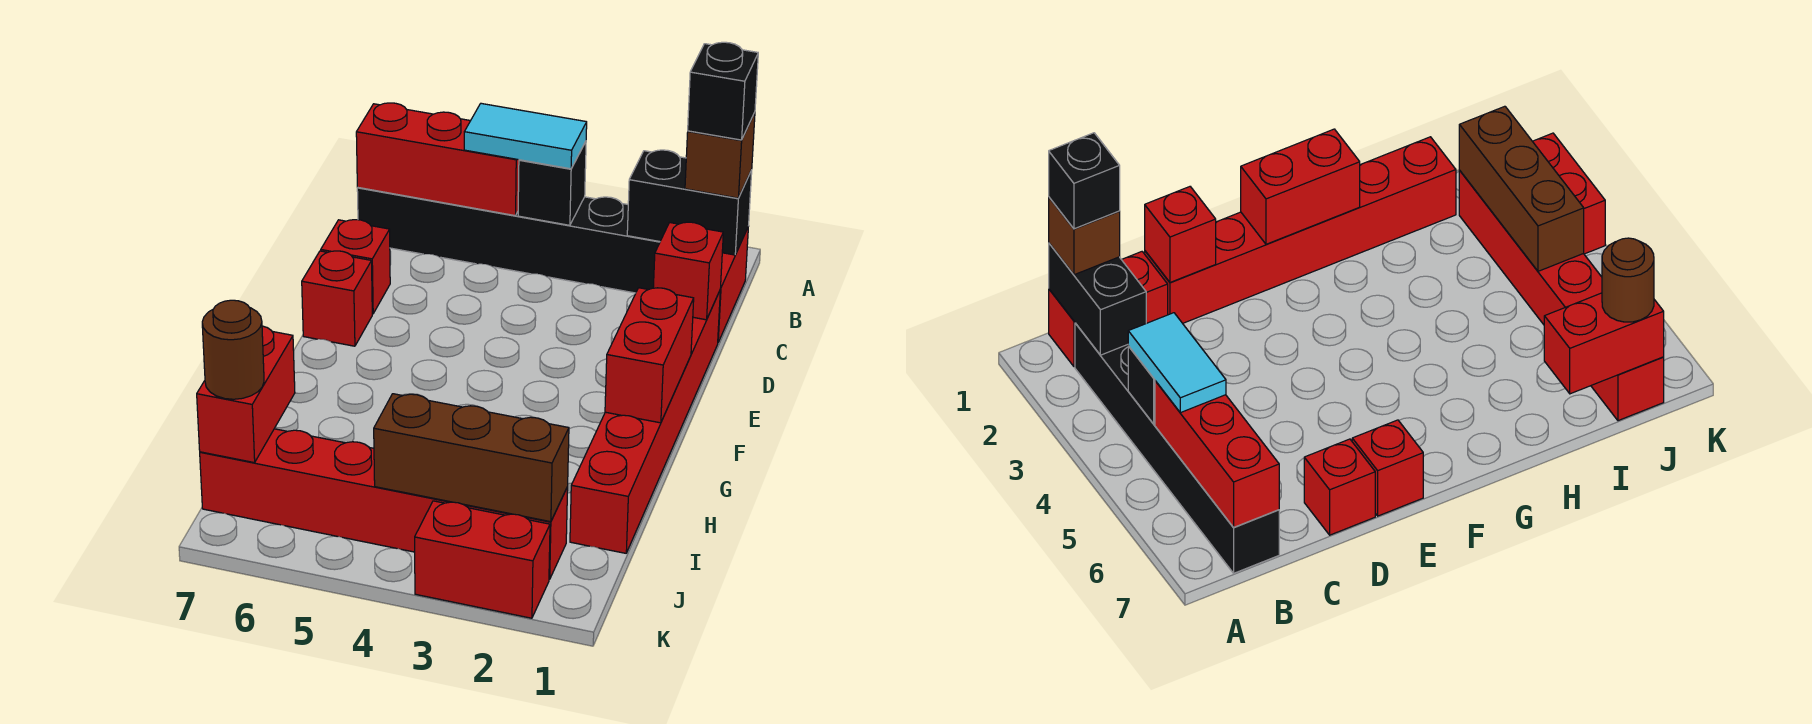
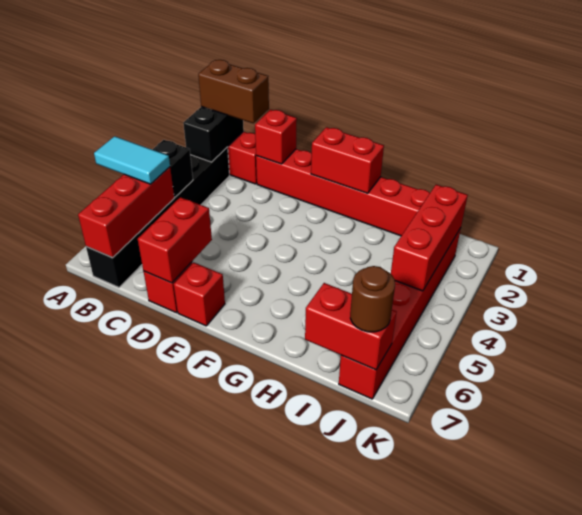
brown brick B1 level 3 -> brown brick B1:C1 level 3
black brick B1 level 4 -> none
cyan tile B4:B5 level 3 -> cyan tile A5:B5 level 3
brown brick J2:J4 level 2 -> red brick J2:J4 level 2
red brick K2:K3 level 1 -> red brick D6:D7 level 2

